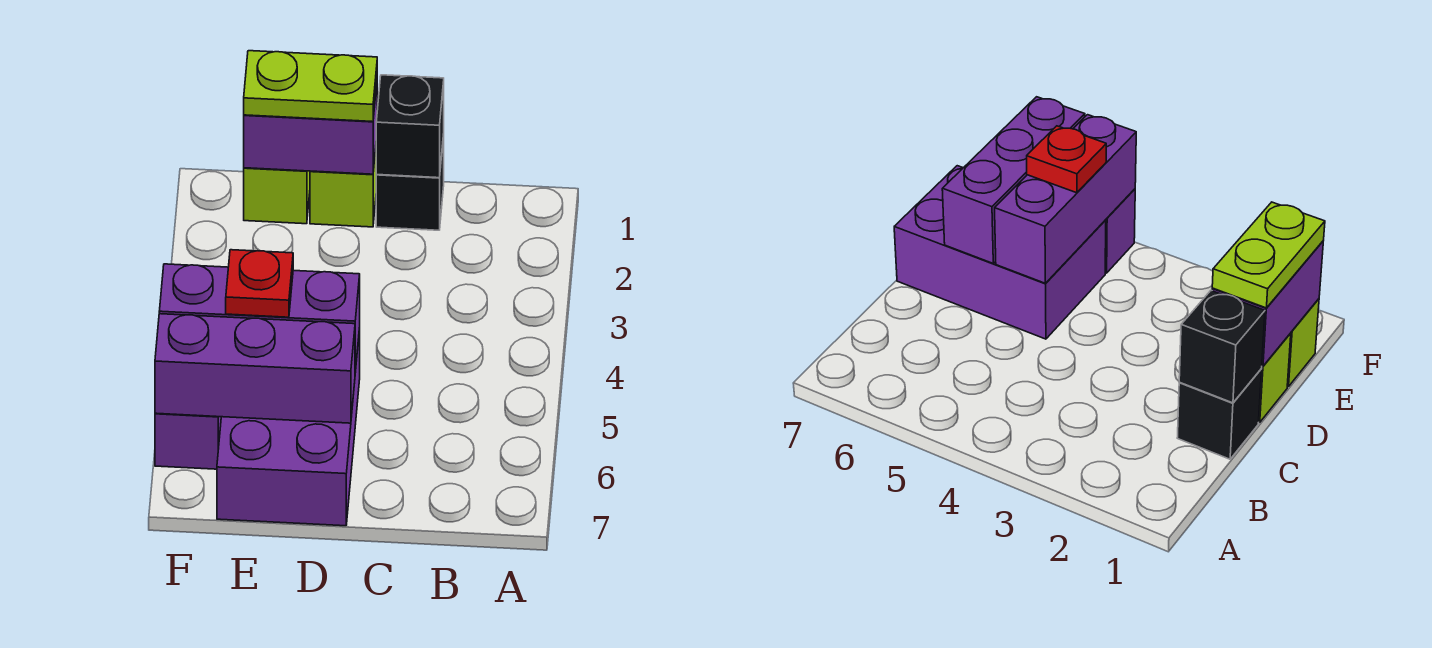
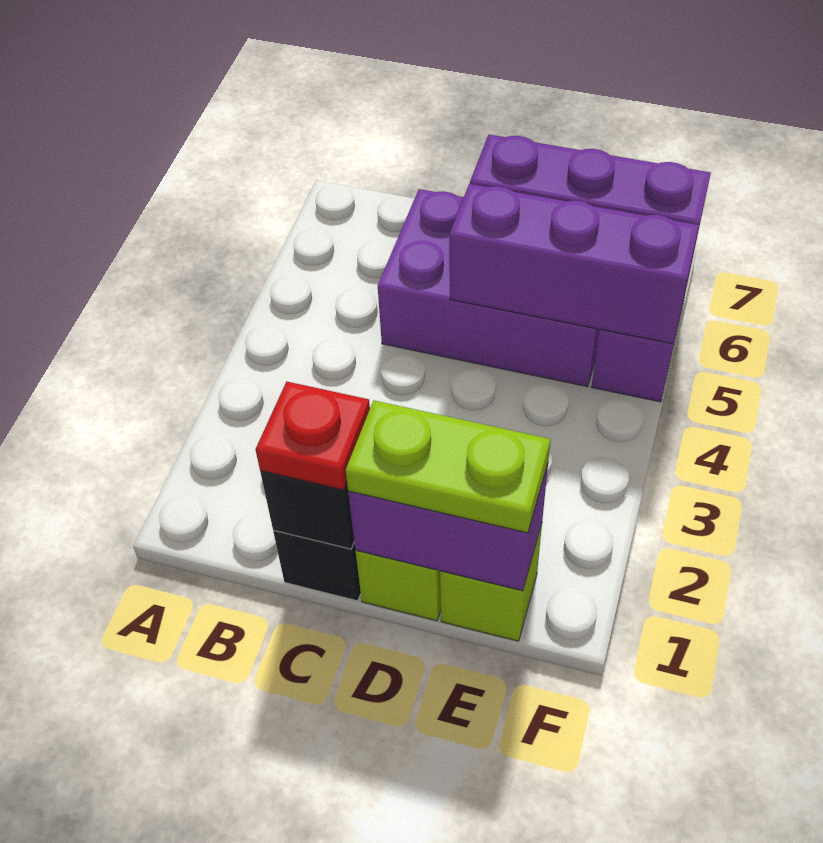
purple brick D5:E7 level 1 -> purple brick C5:E6 level 1
red plate E5 level 3 -> red plate C1 level 3

